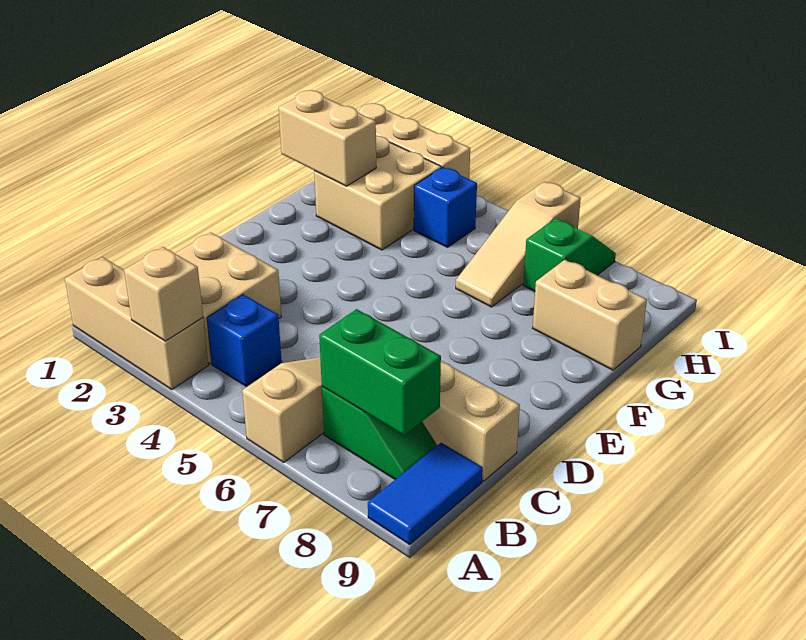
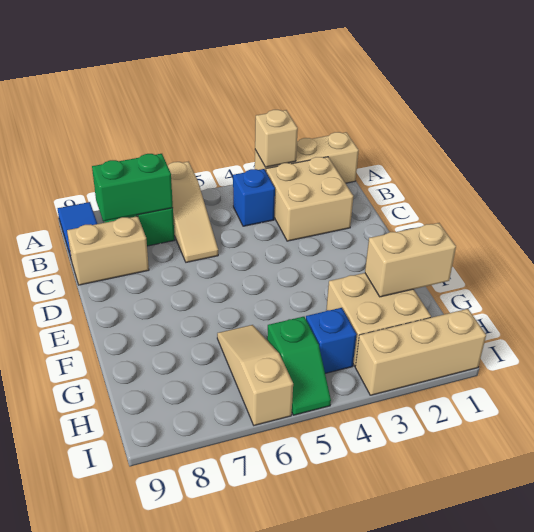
tan brick G8:G9 level 1 -> none
green slope H7:I7 level 1 top H -> green slope H5:I5 level 1 top H

